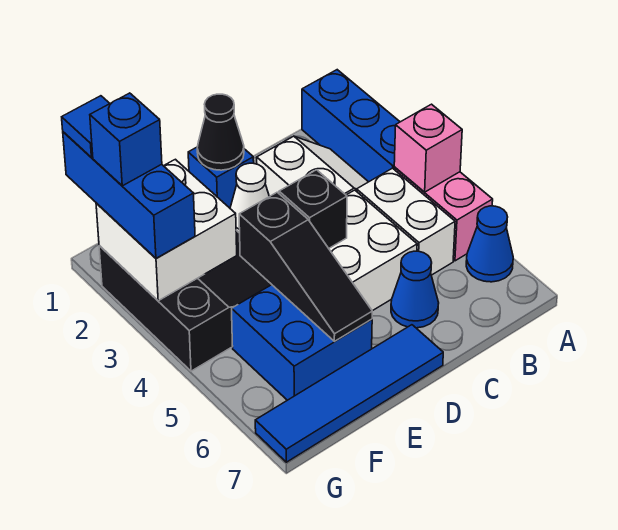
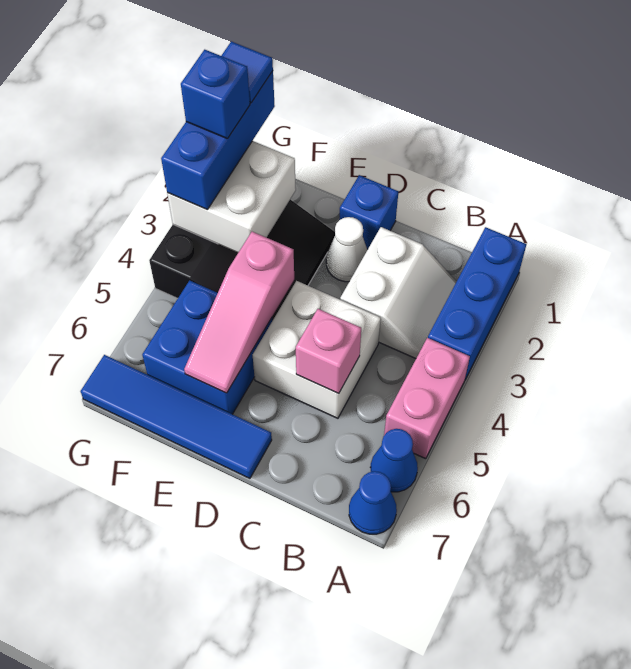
pink brick A4 level 2 -> pink brick C5 level 2
white brick B4:B5 level 1 -> none
blue cone C6 level 1 -> blue cone A7 level 1
black cone D1 level 2 -> none
black brick D4 level 2 -> none
black slope E4:E6 level 2 top 4 -> pink slope E4:E6 level 2 top 4

